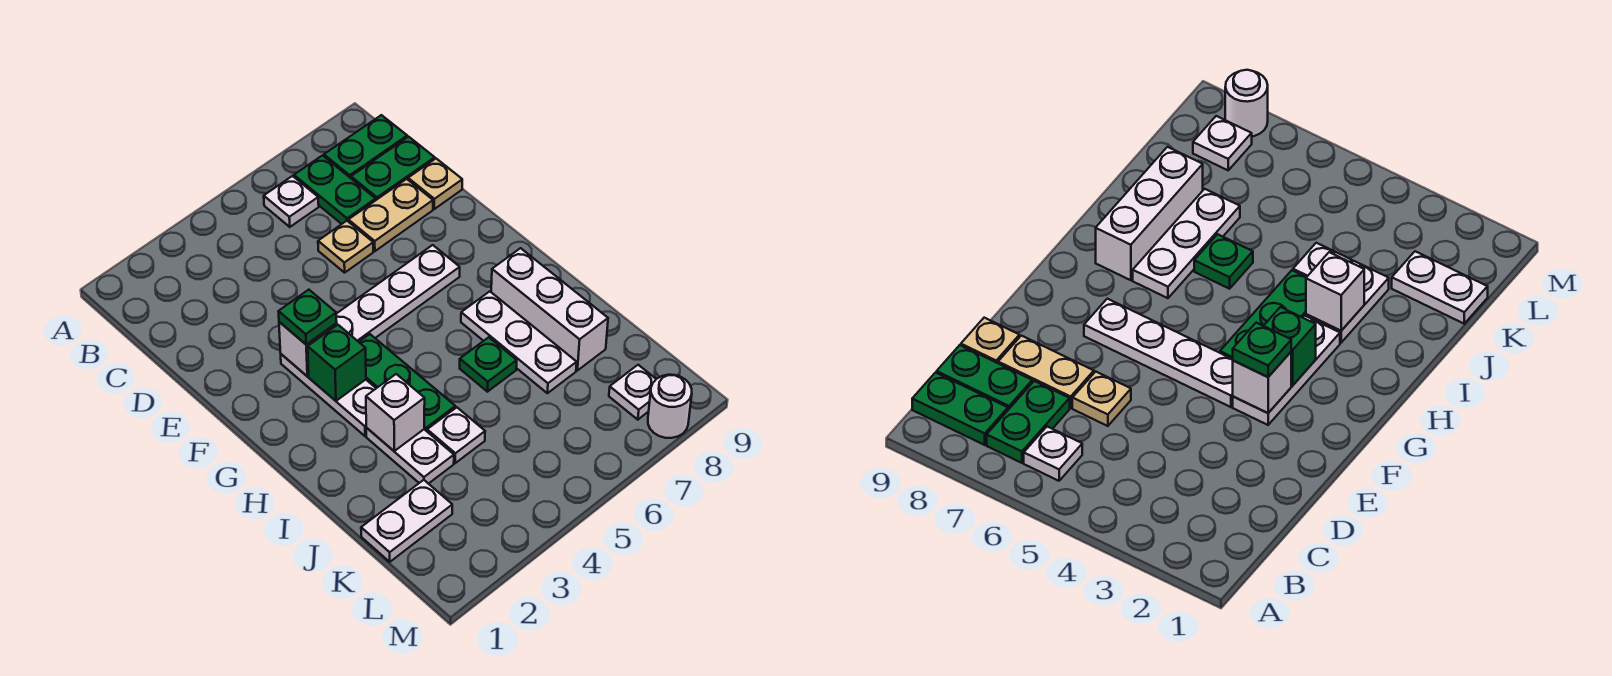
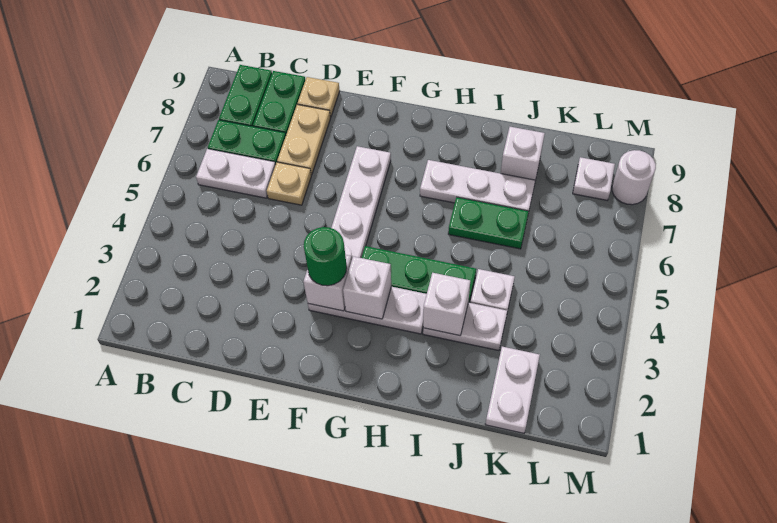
white plate B6 level 1 -> white plate B6:C6 level 1
green plate F3 level 3 -> green round brick F3 level 3
green brick G3 level 2 -> white brick G3 level 2
white brick H8:J8 level 1 -> white brick J8 level 1
green plate I6 level 1 -> green plate I6:J6 level 1

